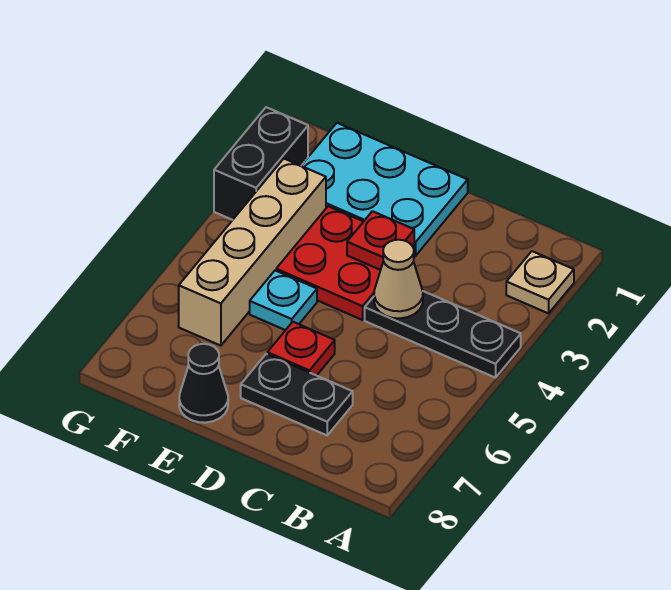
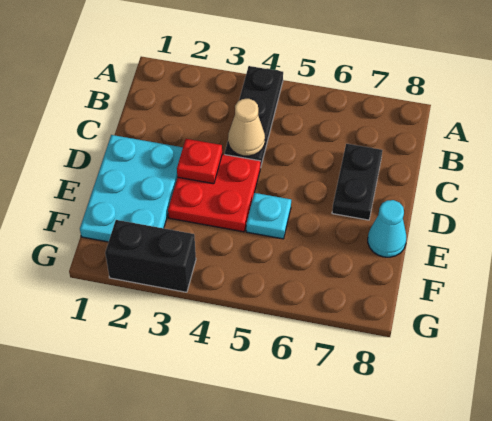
tan plate A2 level 1 -> none
red plate D6 level 1 -> none
black cone E8 level 1 -> cyan cone E8 level 1
tan brick F3:F6 level 1 -> none

